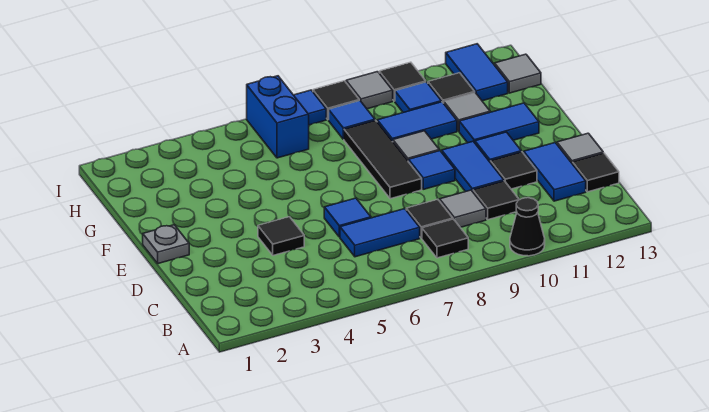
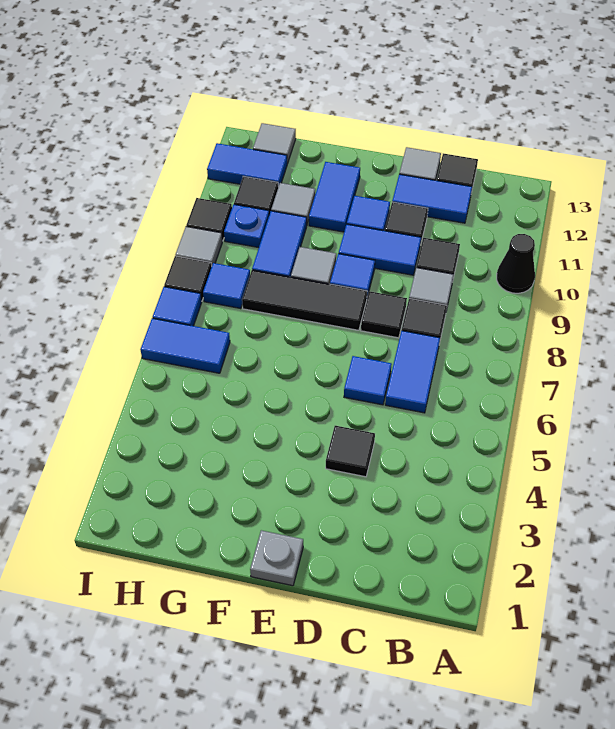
black tile B8 level 1 -> black tile D8 level 1
blue brick H6:I6 level 1 -> blue tile H6:I6 level 1
blue tile H10 level 1 -> blue plate H10 level 1

